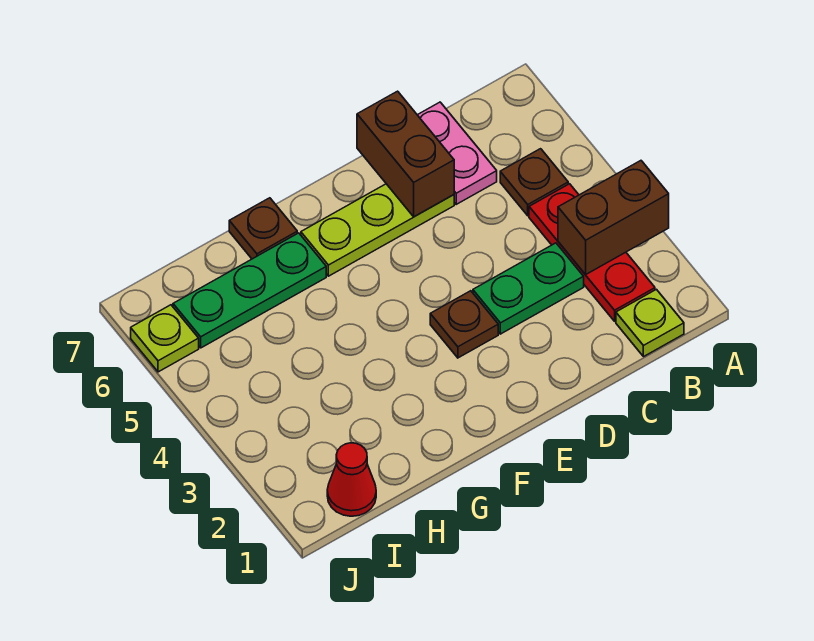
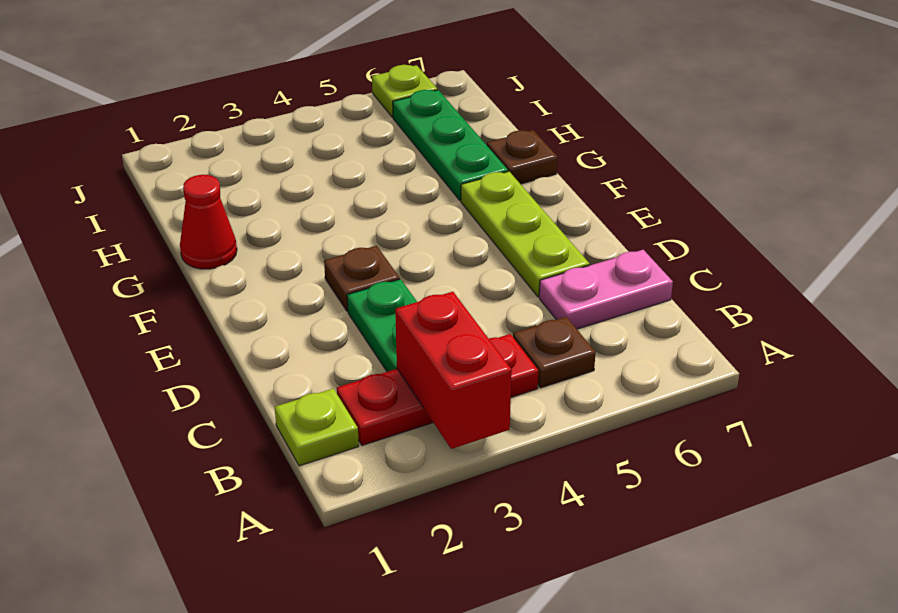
brown brick A3:B3 level 2 -> red brick A3:B3 level 2
brown brick D6:D7 level 2 -> none
red cone I1 level 1 -> red cone G1 level 1

